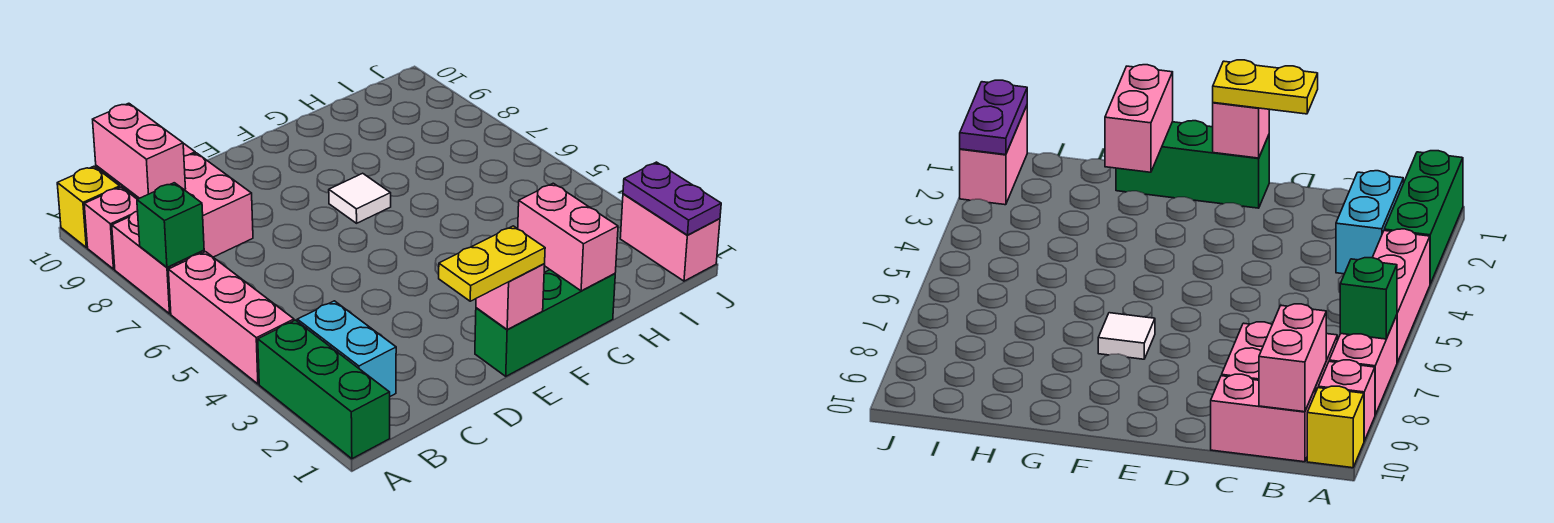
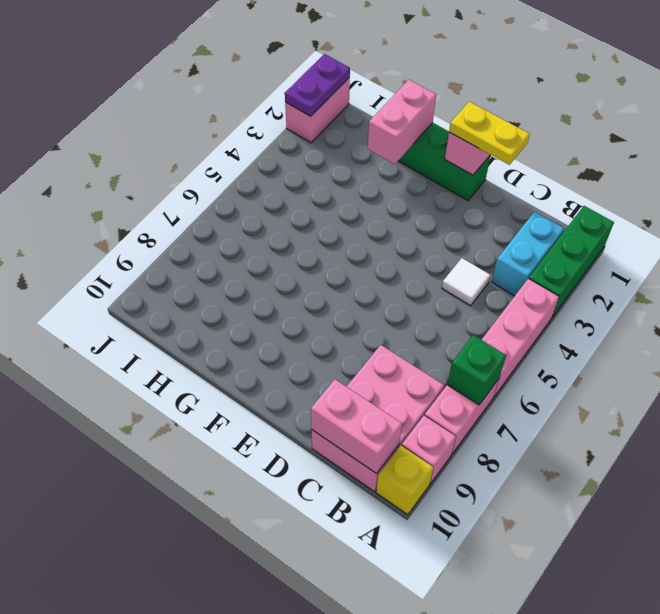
pink brick B9:B10 level 2 -> pink brick B10:C10 level 2
white tile F7 level 1 -> white tile C4 level 1

